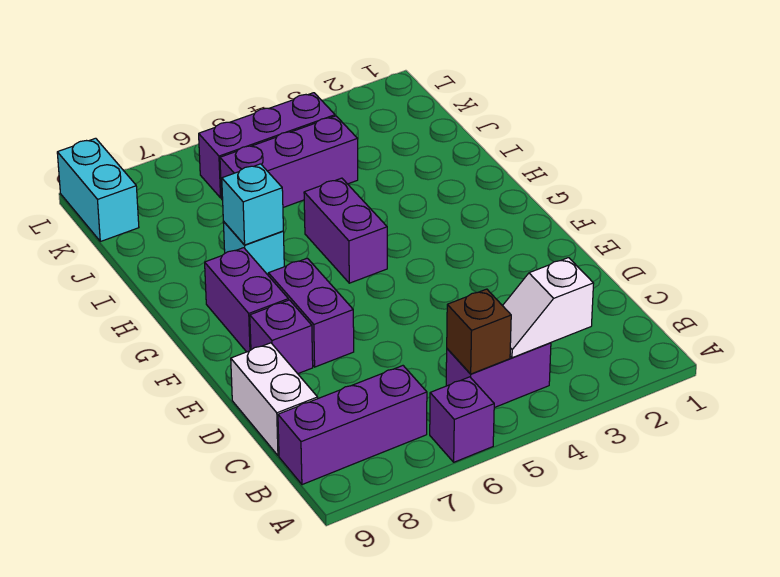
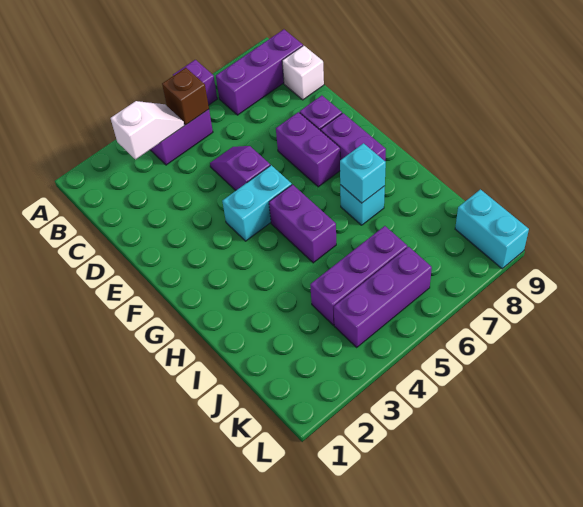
white brick C9:D9 level 1 -> white brick C9 level 1
none -> purple slope D5:E5 level 1 top E
none -> cyan brick F4:F5 level 1

